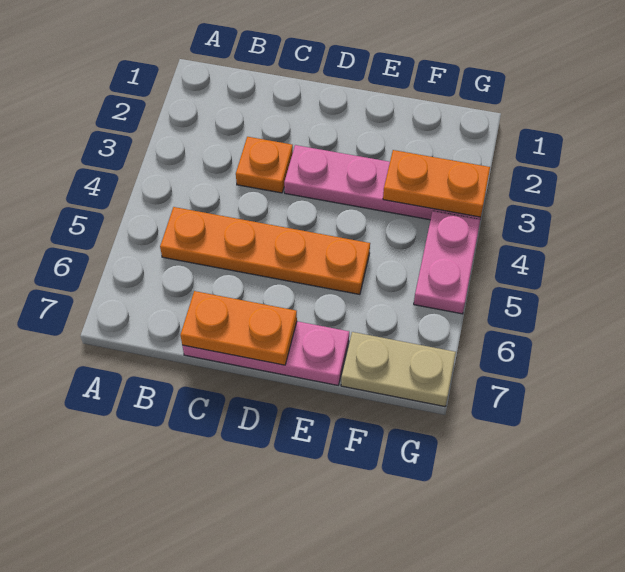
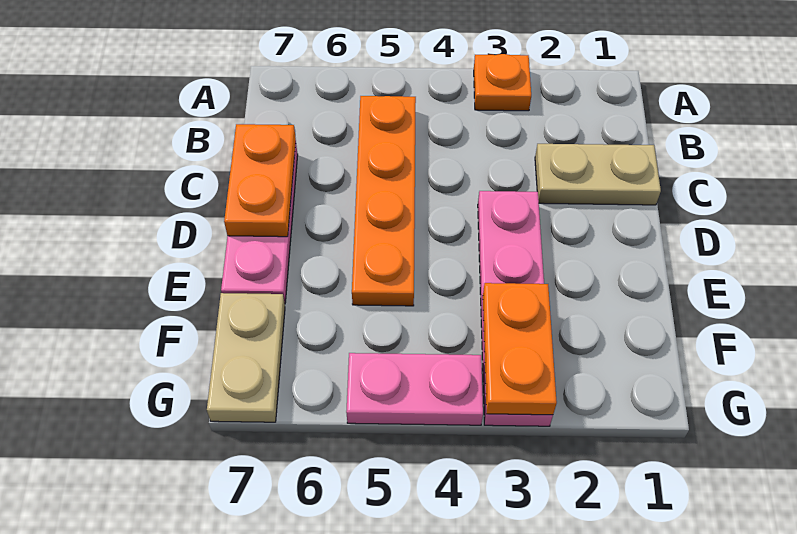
none -> tan plate C1:C2 level 1
orange plate C3 level 1 -> orange plate A3 level 1

